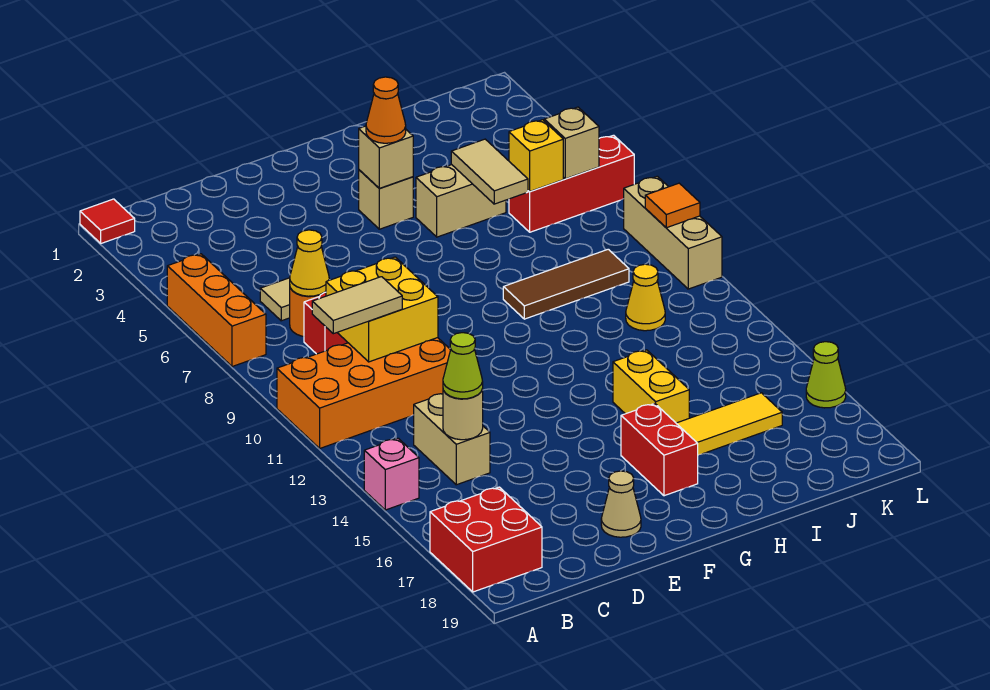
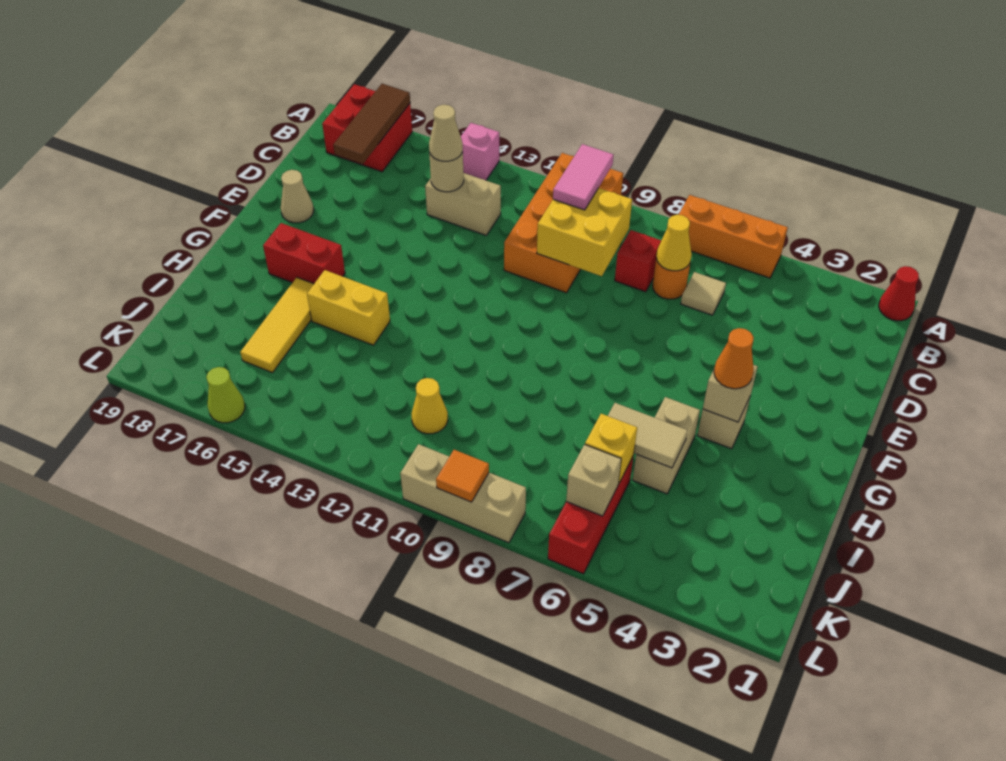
red tile A1 level 1 -> red cone A1 level 1
tan tile B10:C10 level 3 -> pink tile B10:C10 level 3
lime cone C14 level 3 -> tan cone C14 level 3
brown tile H9:J9 level 1 -> brown tile A17:C17 level 2

